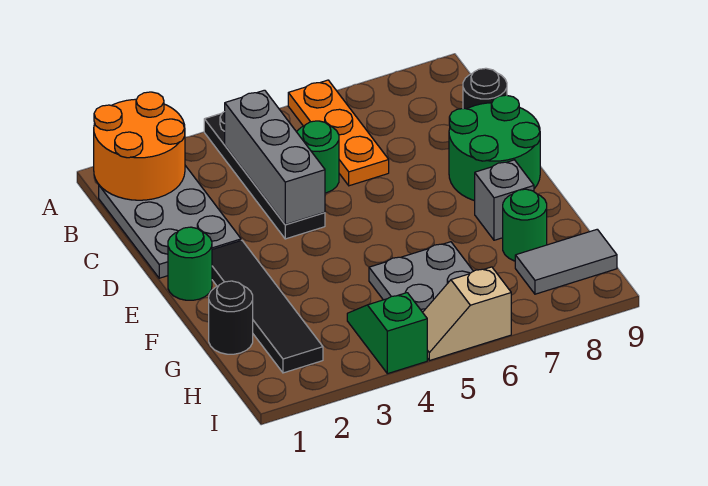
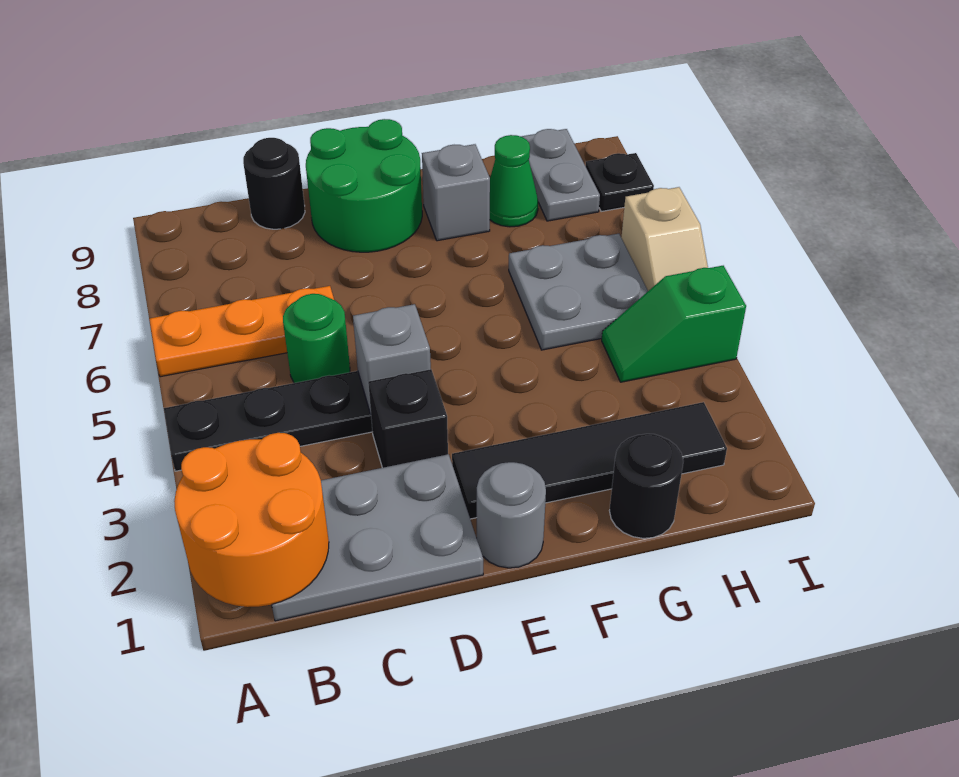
grey brick B4:D4 level 2 -> grey brick D4 level 2
none -> black brick D3 level 1
green round brick E1 level 1 -> grey round brick E1 level 1
green round brick G8 level 1 -> green cone G8 level 1
grey tile H8:H9 level 1 -> grey plate H8:H9 level 1
none -> black plate I8 level 1

